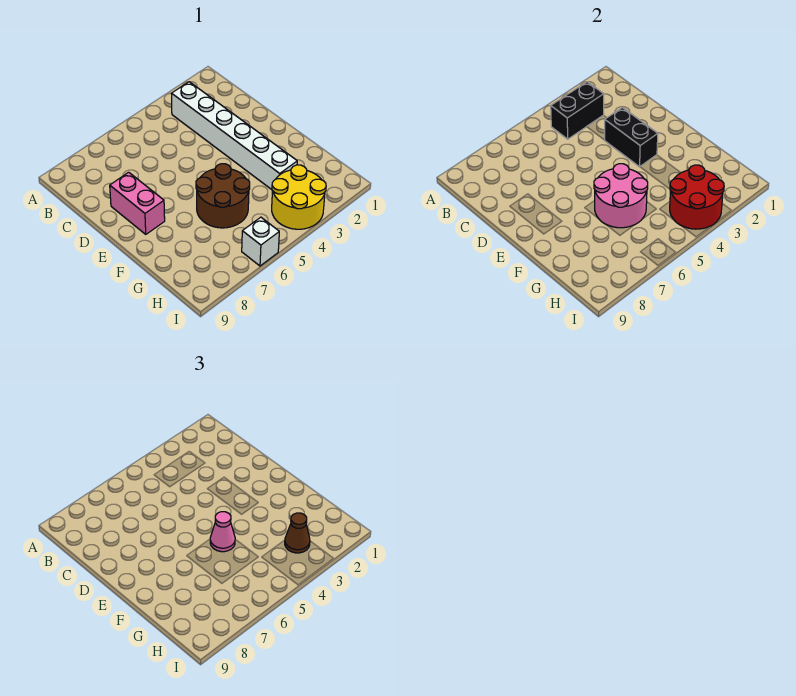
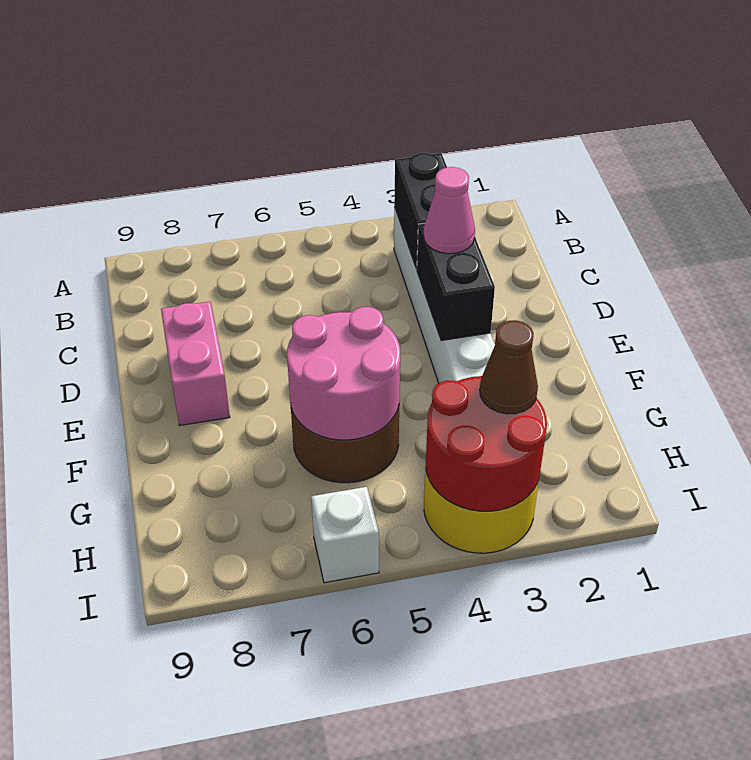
black brick B3:B4 level 2 -> black brick B3:C3 level 2
pink cone F5 level 3 -> pink cone D3 level 3

